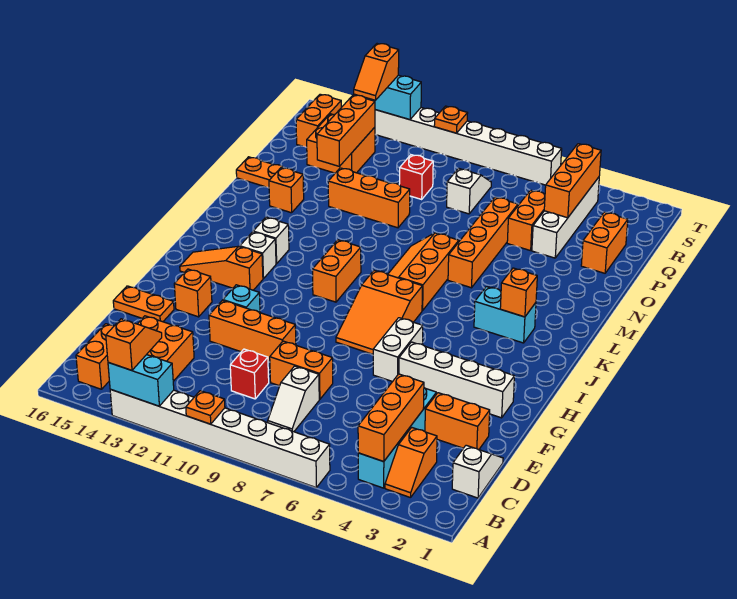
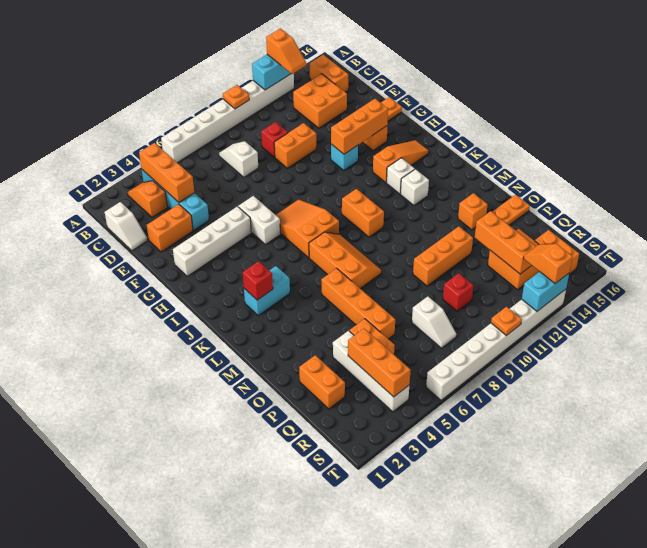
orange brick E8:E9 level 1 -> orange brick E10:E11 level 1
orange brick F10:F12 level 1 -> orange brick G12:G14 level 2
orange brick K3 level 2 -> red brick K3 level 2

